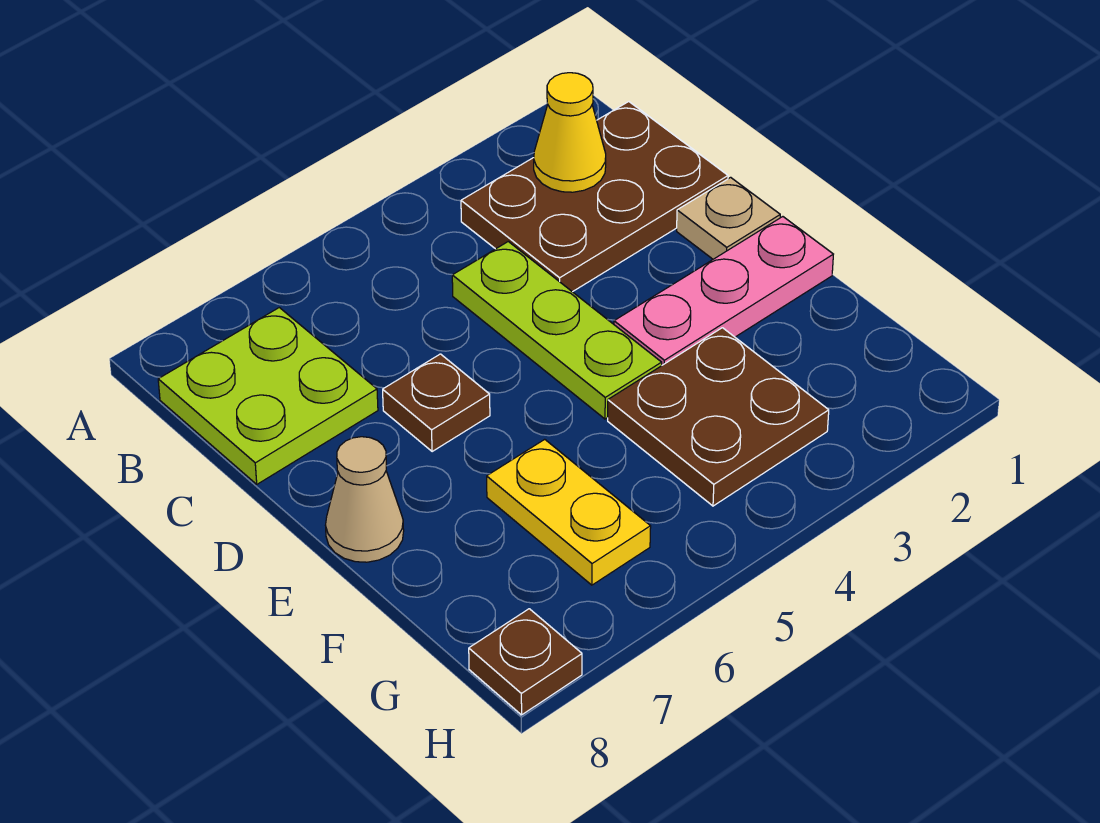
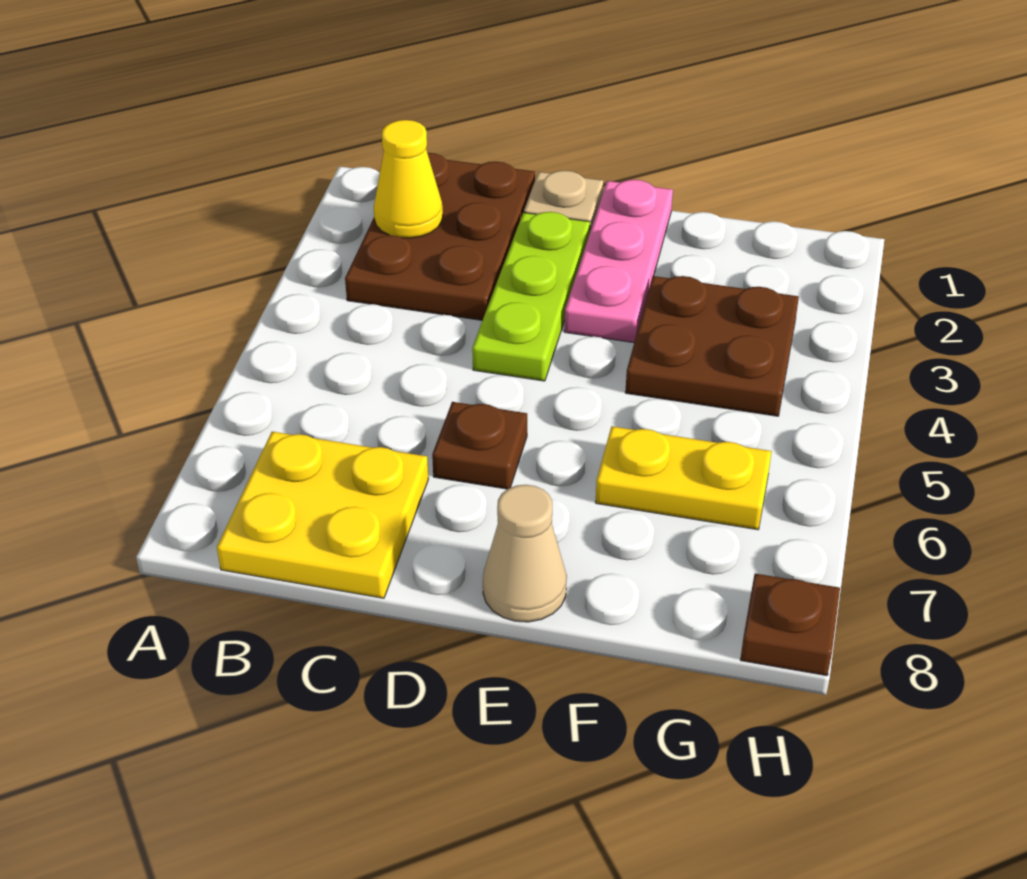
lime plate B7:C8 level 1 -> yellow plate B7:C8 level 1
lime plate C4:E4 level 1 -> lime plate D2:D4 level 1

